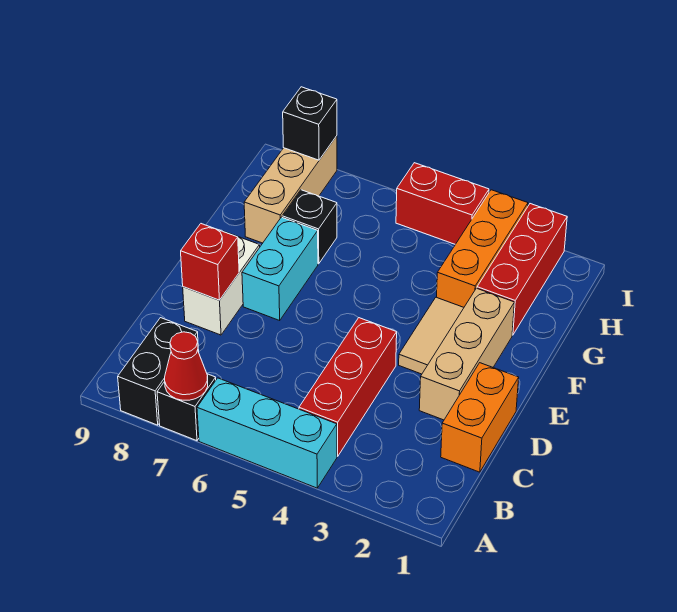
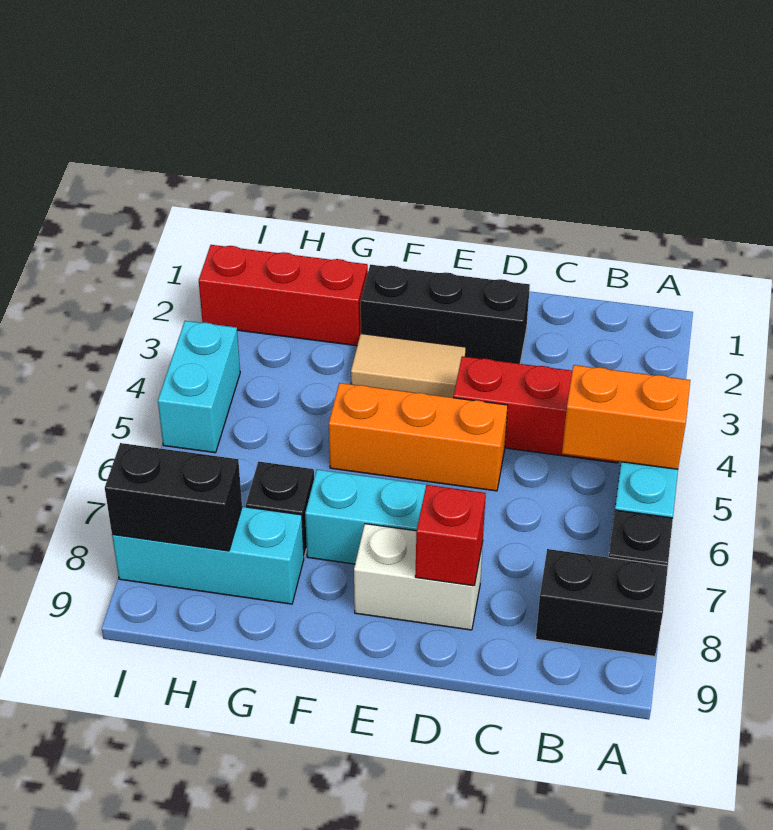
red cone A7 level 2 -> none
orange brick C1:D1 level 1 -> orange brick A5:B5 level 2
tan brick D2:F2 level 1 -> black brick D2:F2 level 1
orange brick G3:I3 level 1 -> orange brick D5:F5 level 1
tan brick G8:I8 level 1 -> cyan brick G8:I8 level 1
red brick I4:I5 level 1 -> cyan brick I4:I5 level 1
black brick I8 level 2 -> black brick H8:I8 level 2

